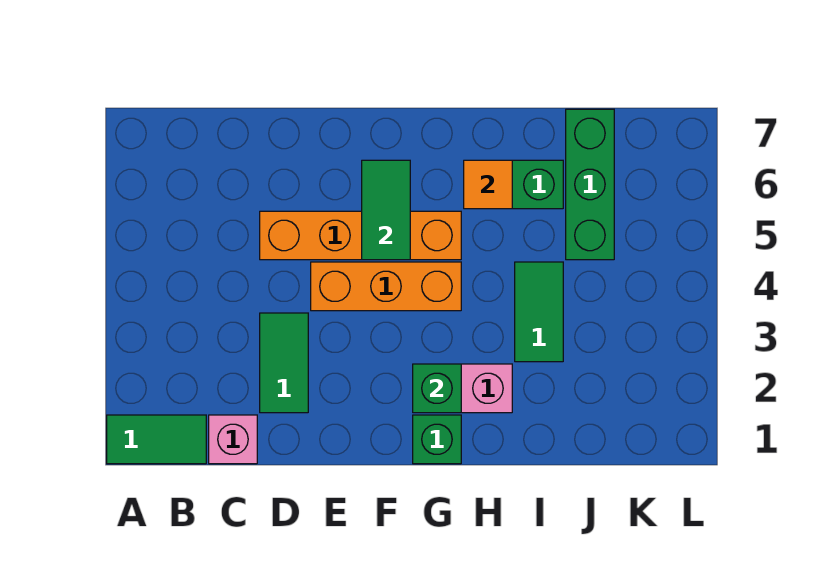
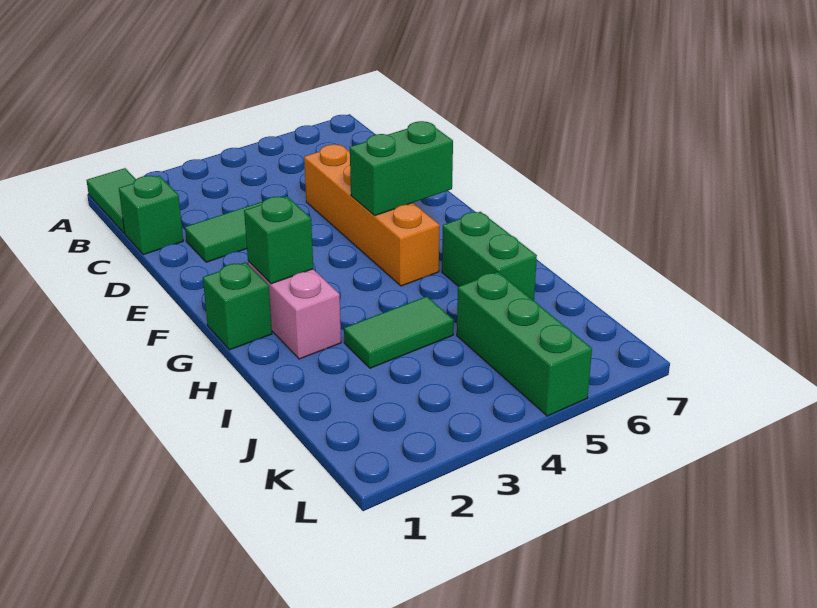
pink brick C1 level 1 -> green brick C1 level 1
orange brick E4:G4 level 1 -> none
green tile F5:F6 level 2 -> green brick F5:F6 level 2
orange tile H6 level 2 -> none
green brick J5:J7 level 1 -> green brick J5:L5 level 1

